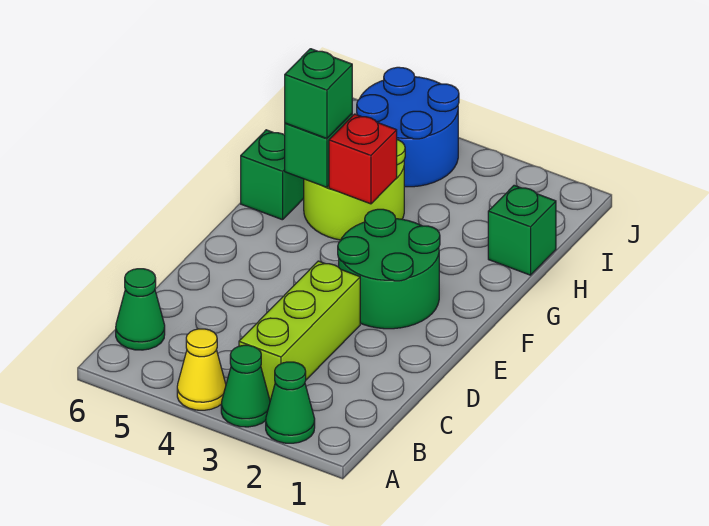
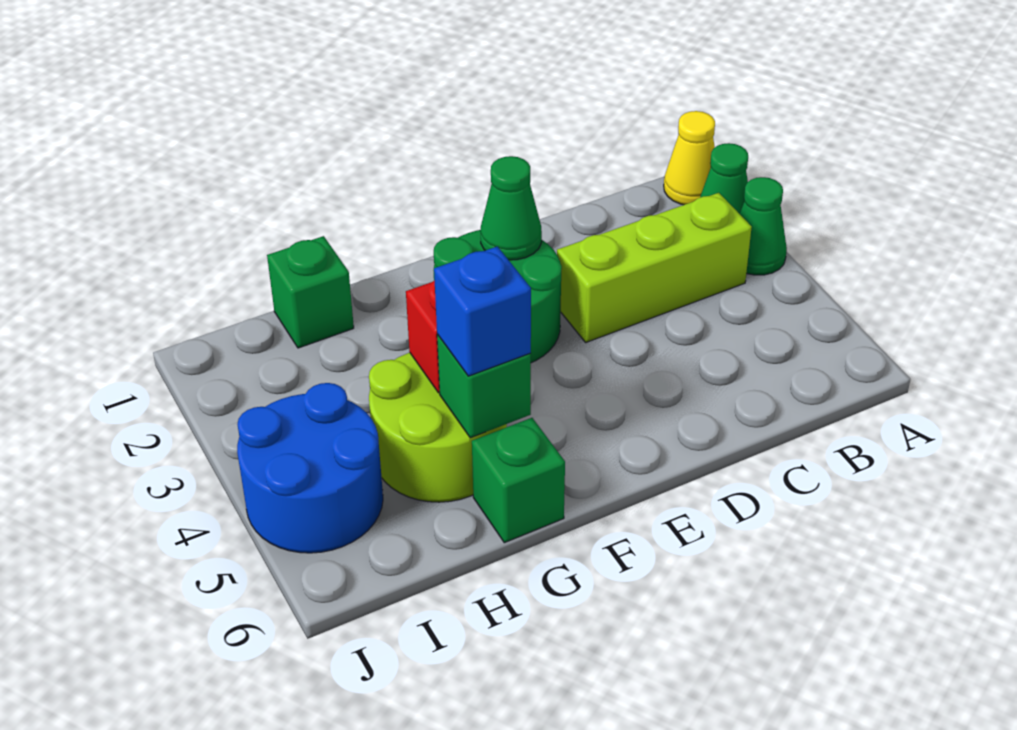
yellow cone A4 level 1 -> yellow cone A1 level 1
green cone B6 level 1 -> green cone E2 level 2
green brick G5 level 3 -> blue brick G5 level 3

